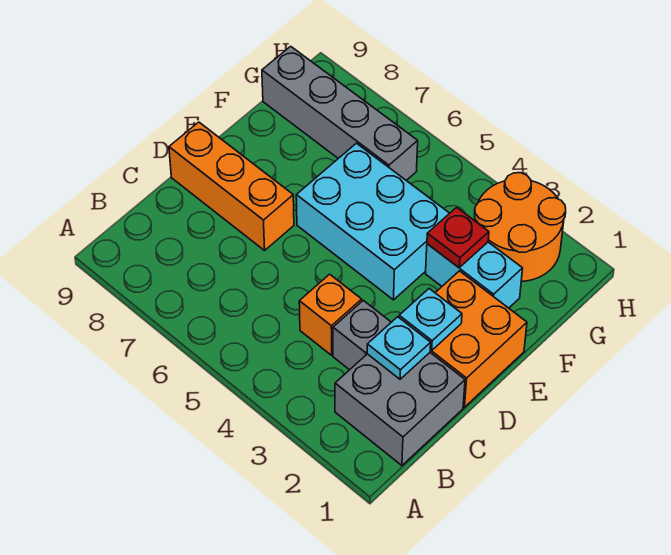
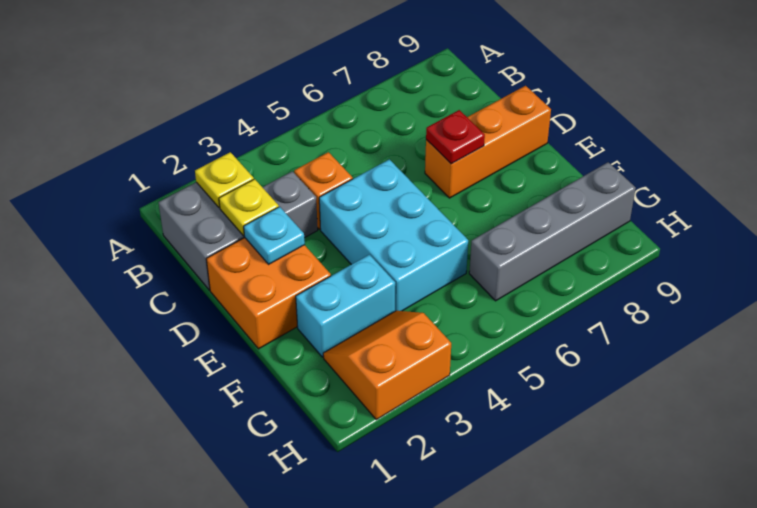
none -> yellow plate B2 level 2
cyan plate C2 level 2 -> yellow plate C2 level 2
cyan brick E4:F6 level 1 -> cyan brick D4:F5 level 1
red plate F3 level 2 -> red plate D7 level 2
orange round brick G2:H3 level 1 -> orange slope G2:H3 level 1 top H

